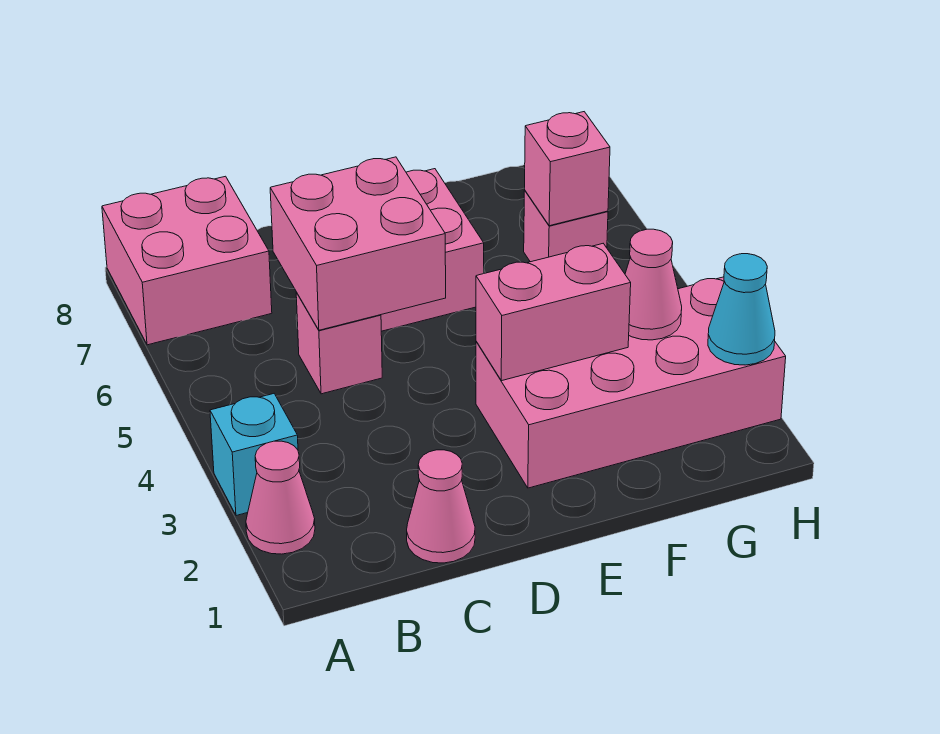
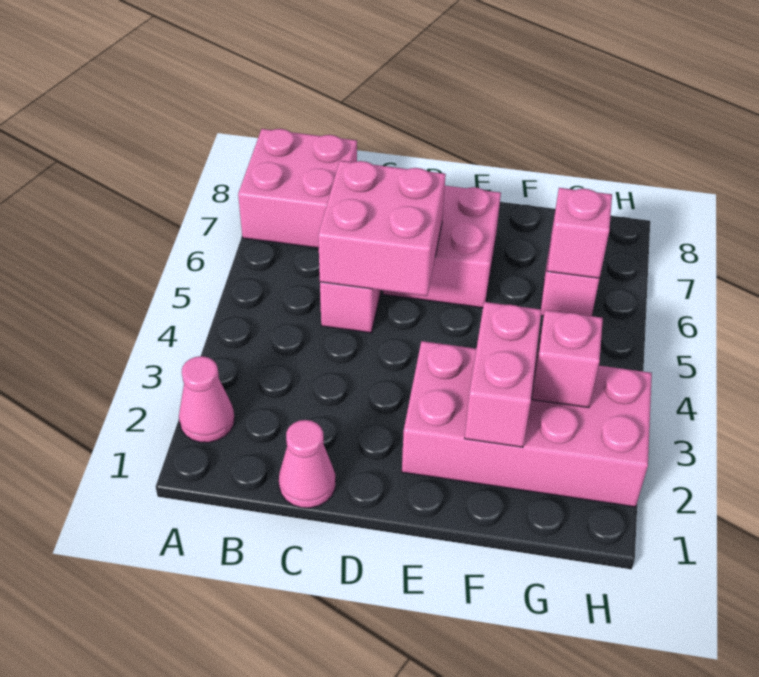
cyan brick A3 level 1 -> none
pink brick E3:F3 level 2 -> pink brick F2:F3 level 2
pink cone G3 level 2 -> pink brick G3 level 2
cyan cone H2 level 2 -> none

